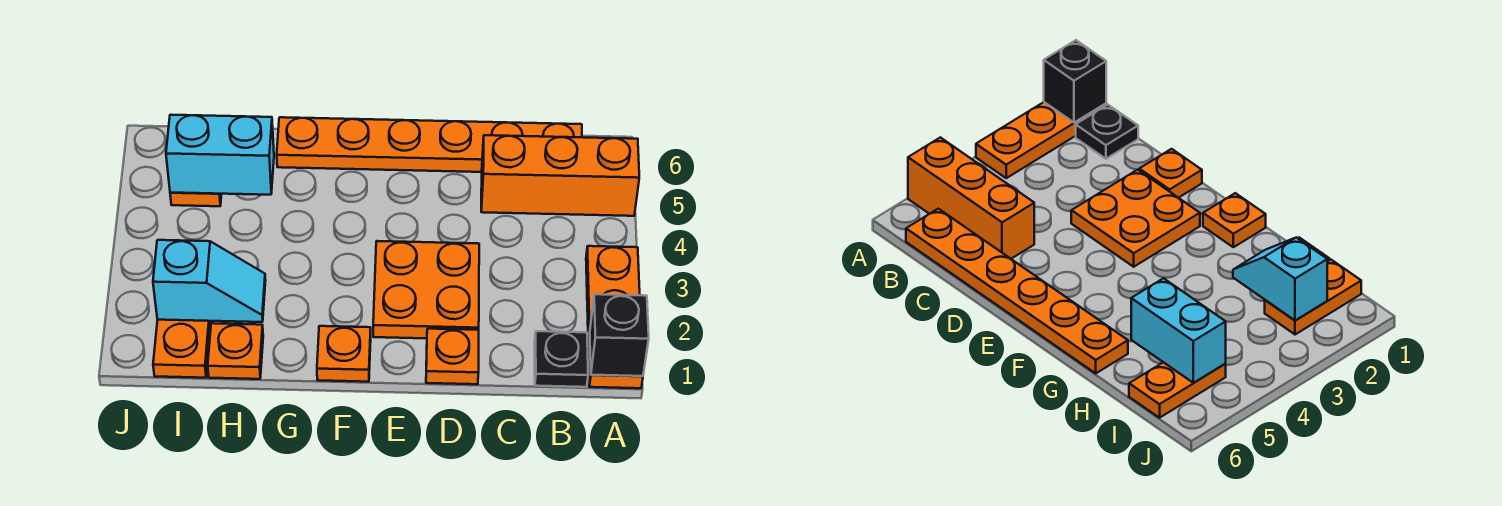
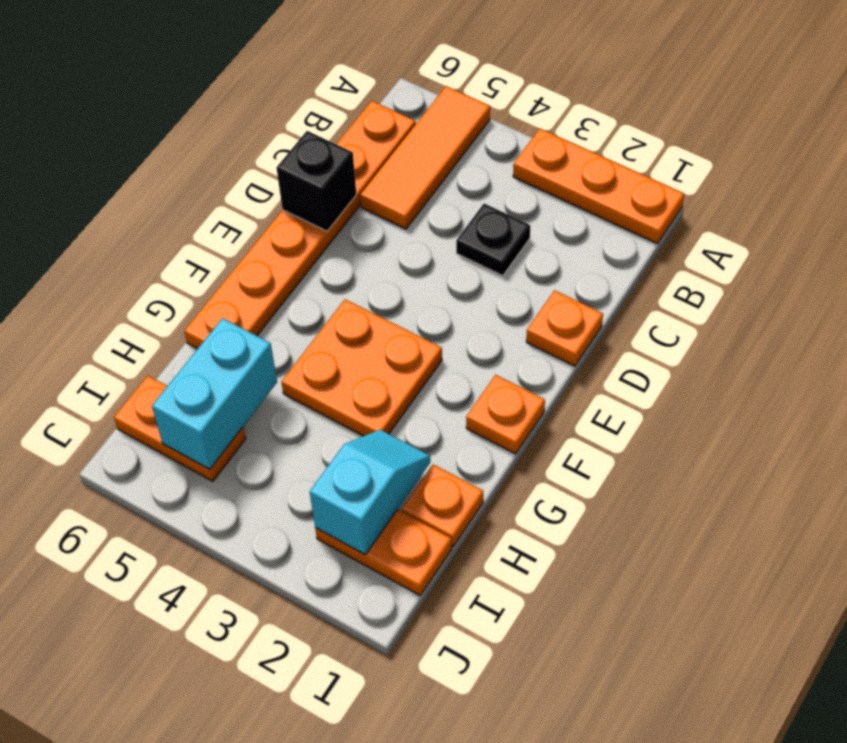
black brick A1 level 2 -> black brick D6 level 2
orange brick A5:C5 level 1 -> orange tile A5:C5 level 1
black plate B1 level 1 -> black plate C3 level 1
orange plate D2:E3 level 1 -> orange plate F3:G4 level 1

